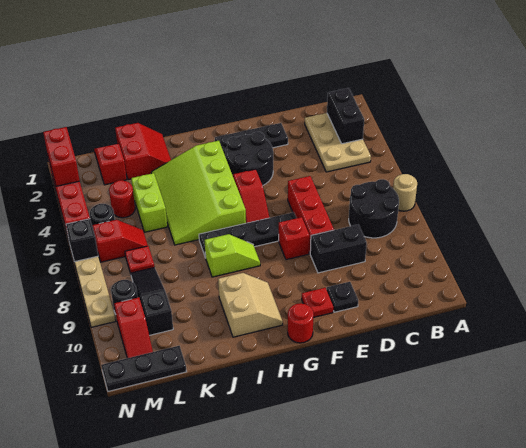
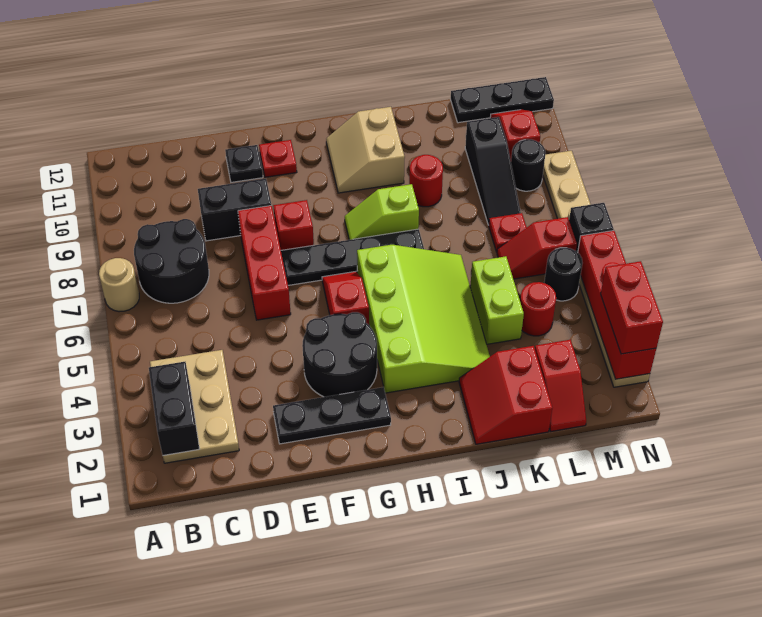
red round brick G12 level 1 -> red round brick J9 level 1

